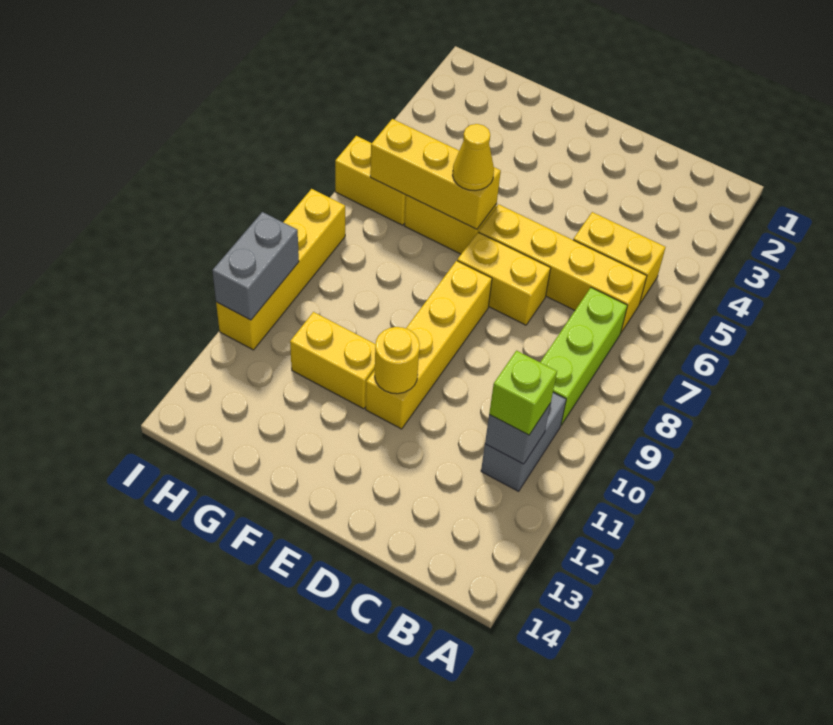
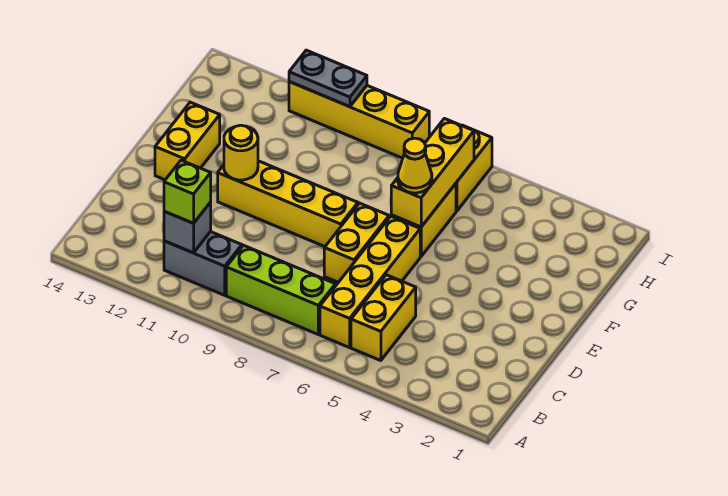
yellow brick F11:G11 level 1 -> yellow brick E13:F13 level 1
grey brick I10:I11 level 2 -> grey plate I10:I11 level 2

